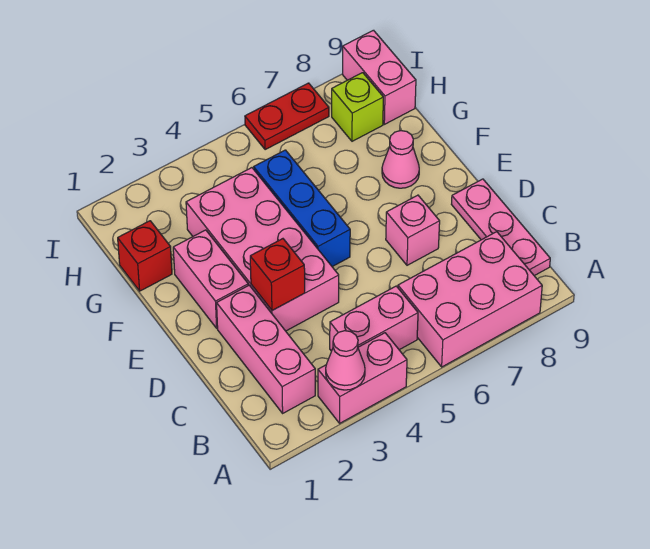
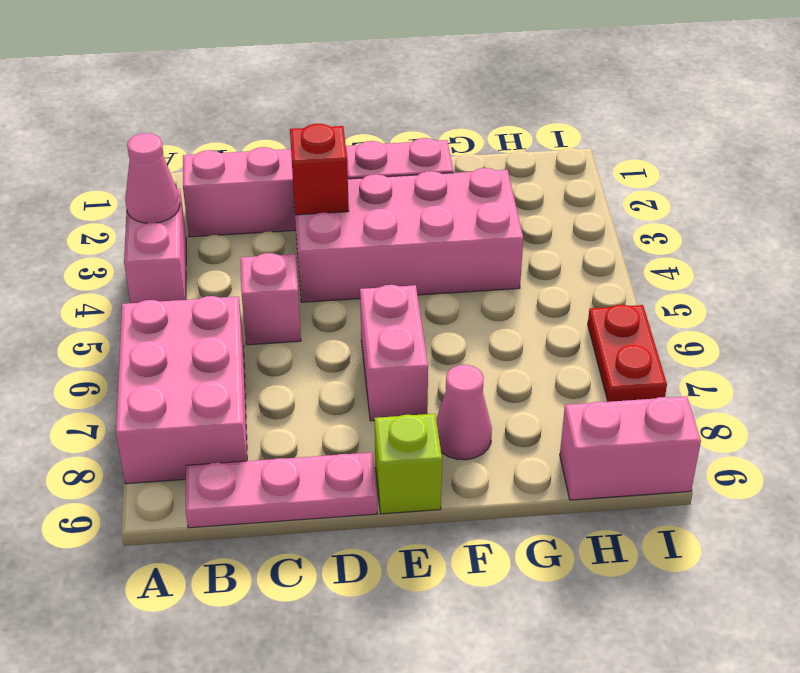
pink brick B4:B5 level 1 -> pink brick E6:E7 level 1
pink brick D7 level 1 -> pink brick C5 level 1
blue brick E5:G5 level 1 -> none
red brick G1 level 1 -> none
lime brick H8 level 1 -> lime brick E9 level 1

